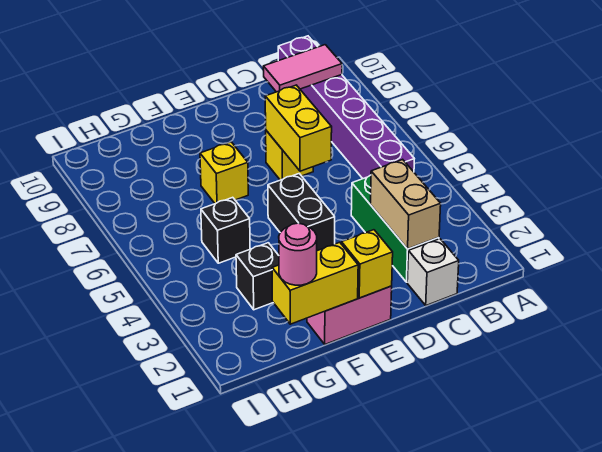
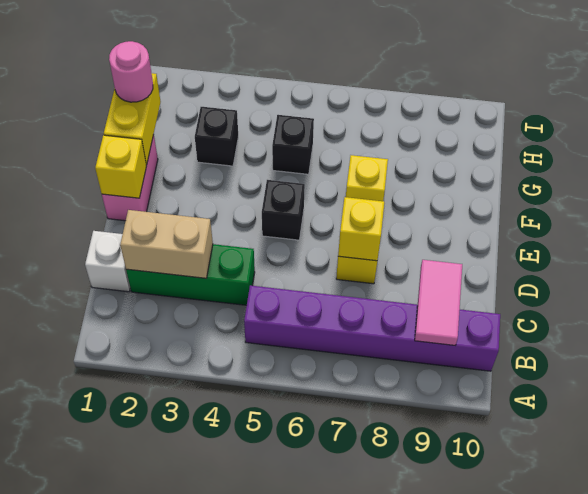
yellow brick D6:D7 level 2 -> yellow brick D7 level 2
black brick E4:E5 level 1 -> black brick E5 level 1

